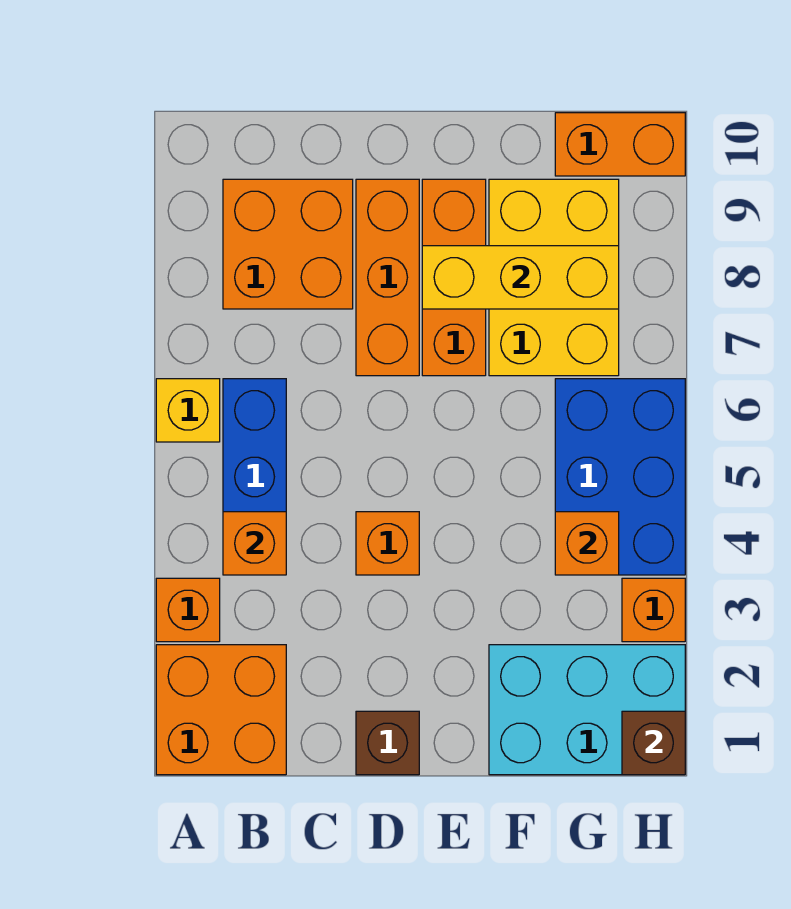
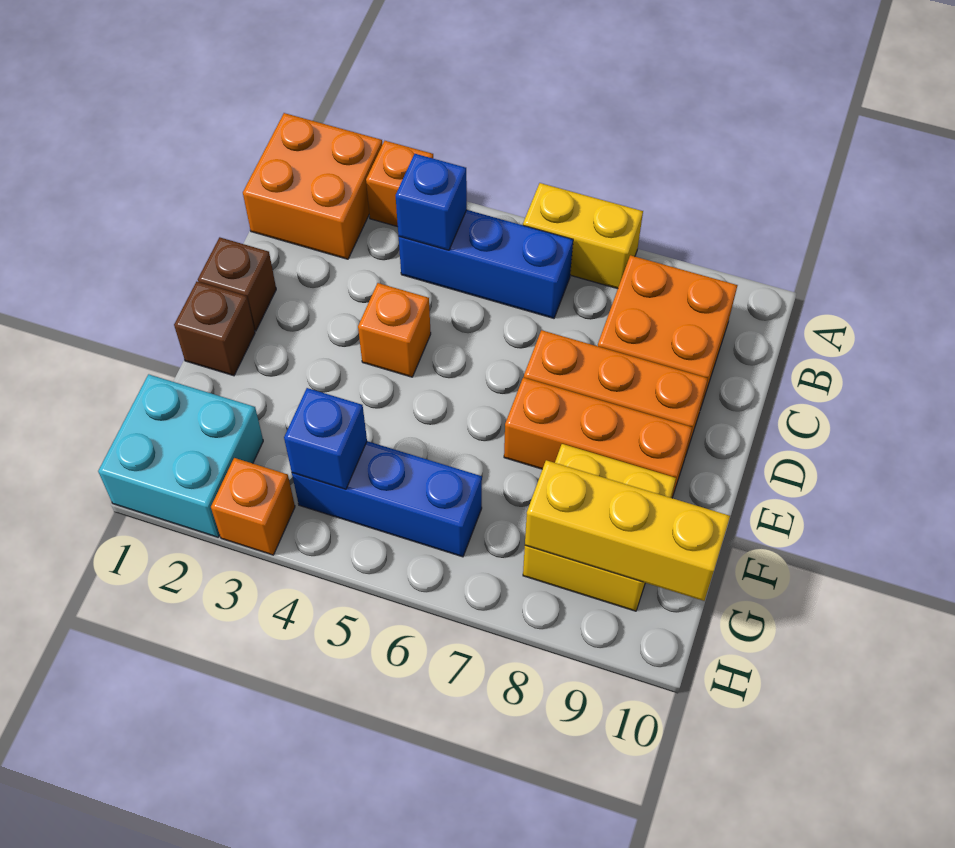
yellow brick A6 level 1 -> yellow brick A6:A7 level 1
orange brick B4 level 2 -> blue brick B4 level 2
yellow brick E8:G8 level 2 -> yellow brick G8:G10 level 2
cyan brick F1:H2 level 1 -> cyan brick G1:H2 level 1
yellow brick F7:G9 level 1 -> yellow brick F8:G9 level 1
blue brick G4:H6 level 1 -> blue brick G4:G6 level 1
orange brick G4 level 2 -> blue brick G4 level 2
orange brick G10:H10 level 1 -> none
brown brick H1 level 2 -> brown brick E1 level 1

